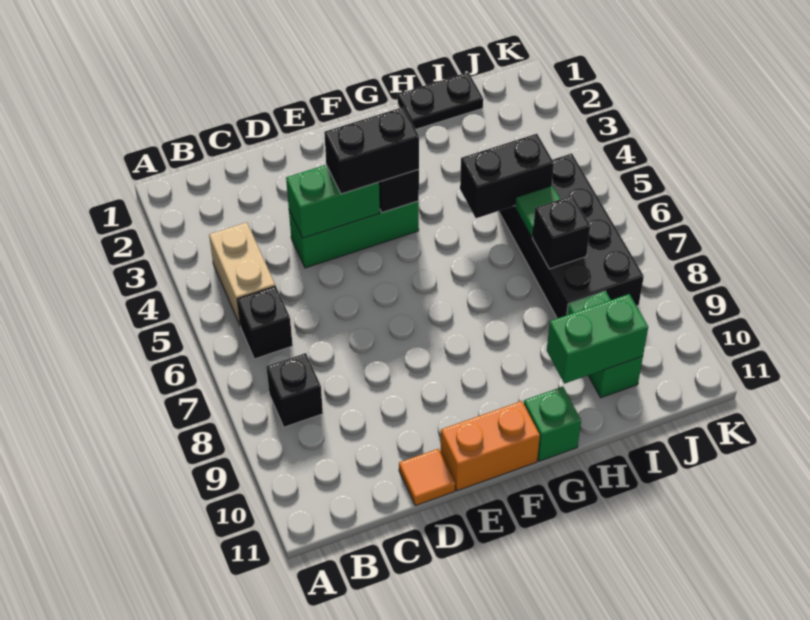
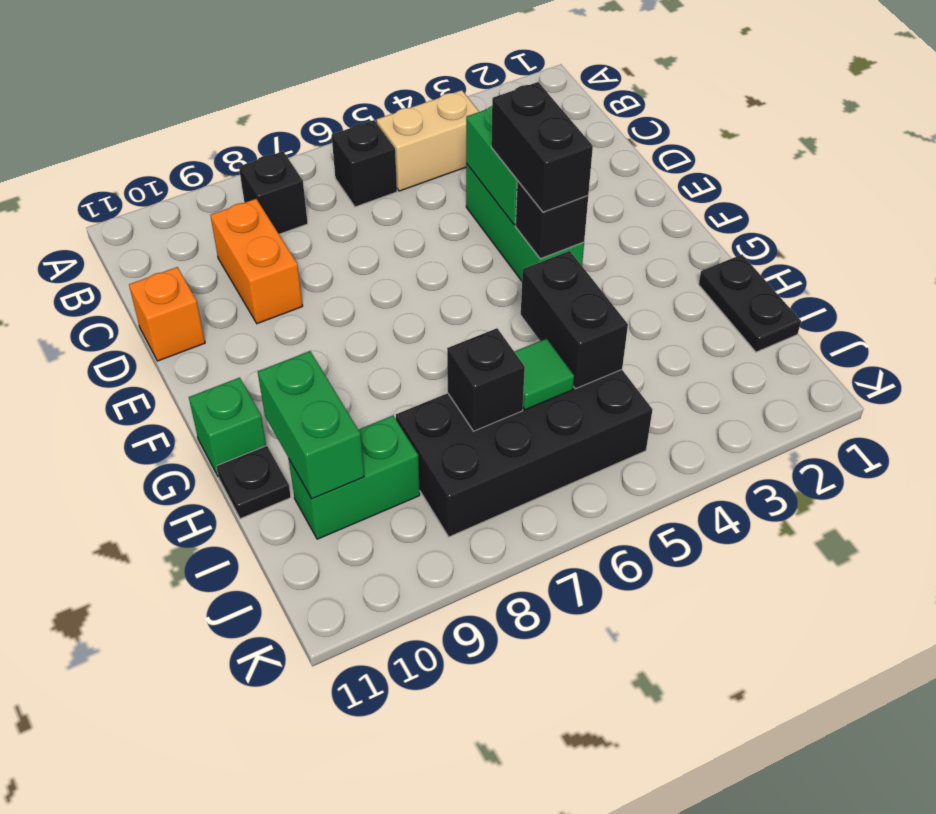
orange tile D11 level 1 -> orange brick D11 level 1
orange brick E11:F11 level 1 -> orange brick C9:D9 level 1
none -> black plate H11 level 1

